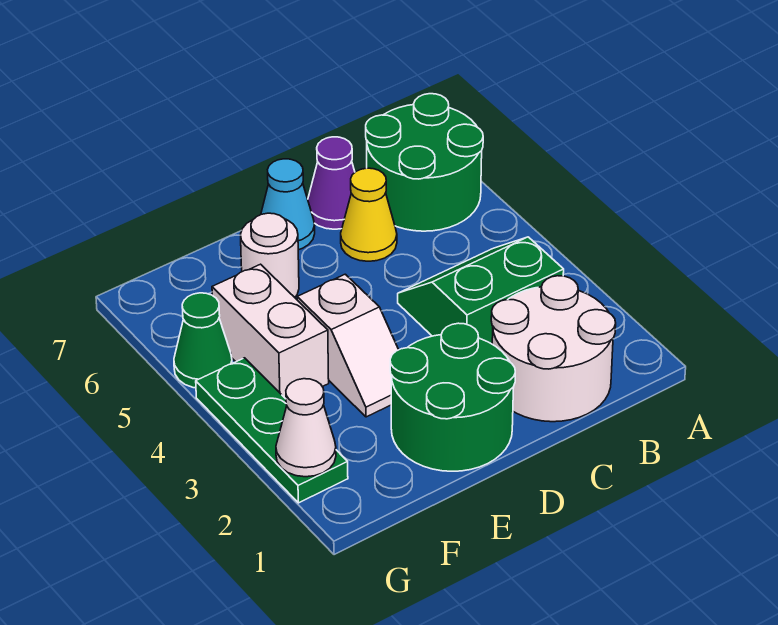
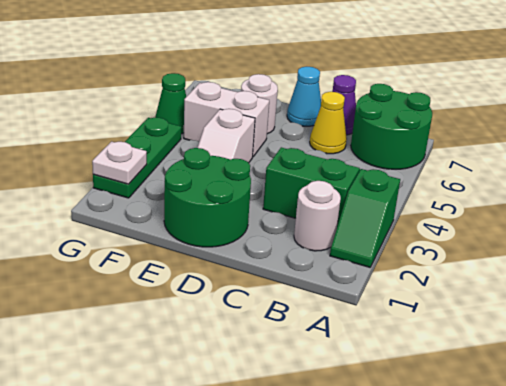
none -> green slope A2:A3 level 1 top 3
white round brick B1:C2 level 1 -> white round brick B2 level 1
white brick F4:F5 level 1 -> white brick E5:F5 level 1
white cone G2 level 2 -> white plate G2 level 2

